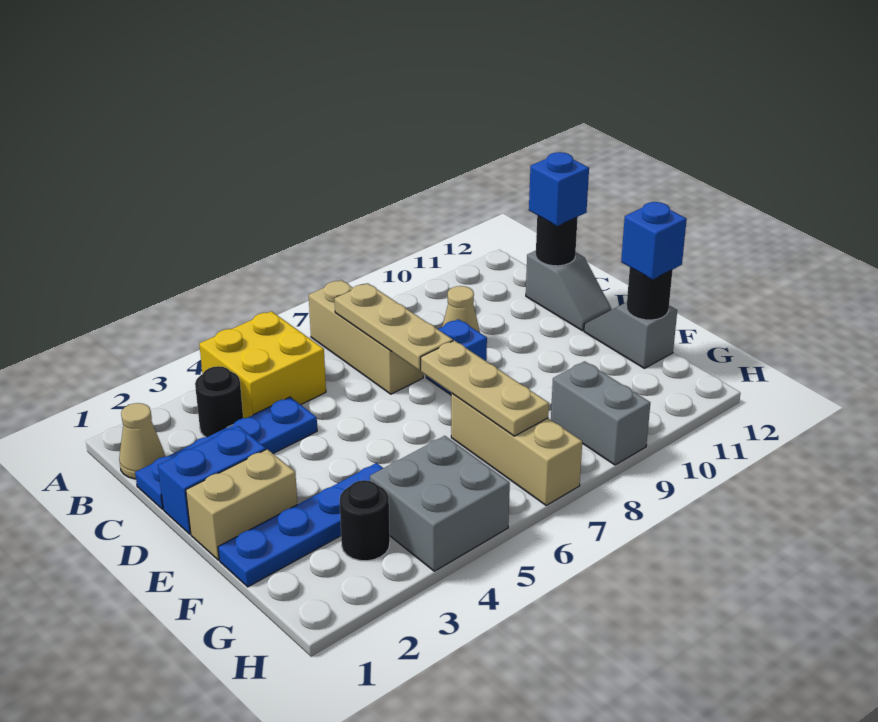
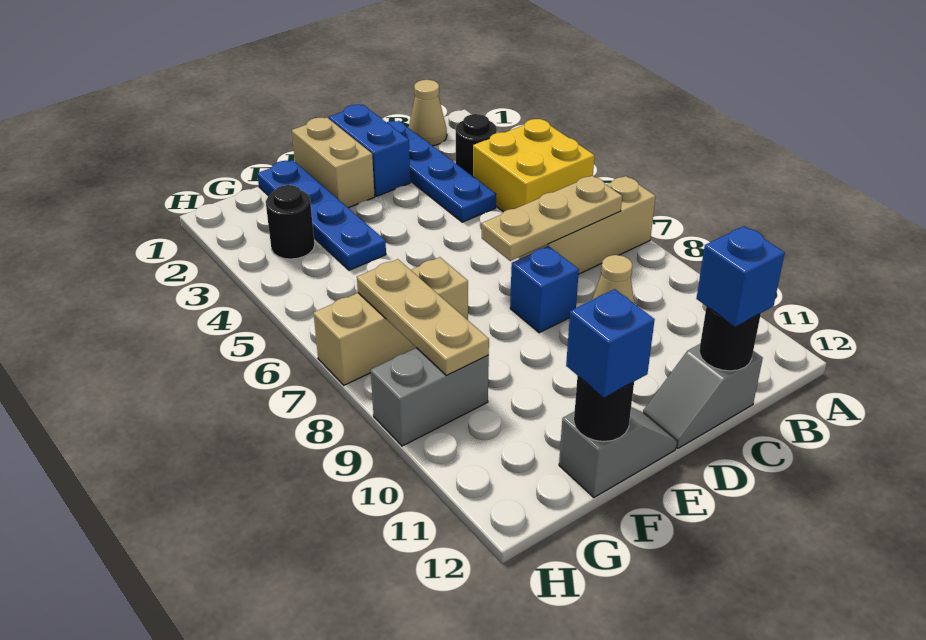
tan plate E7:G7 level 2 -> tan plate G7:G9 level 2
grey brick G4:H5 level 1 -> none

